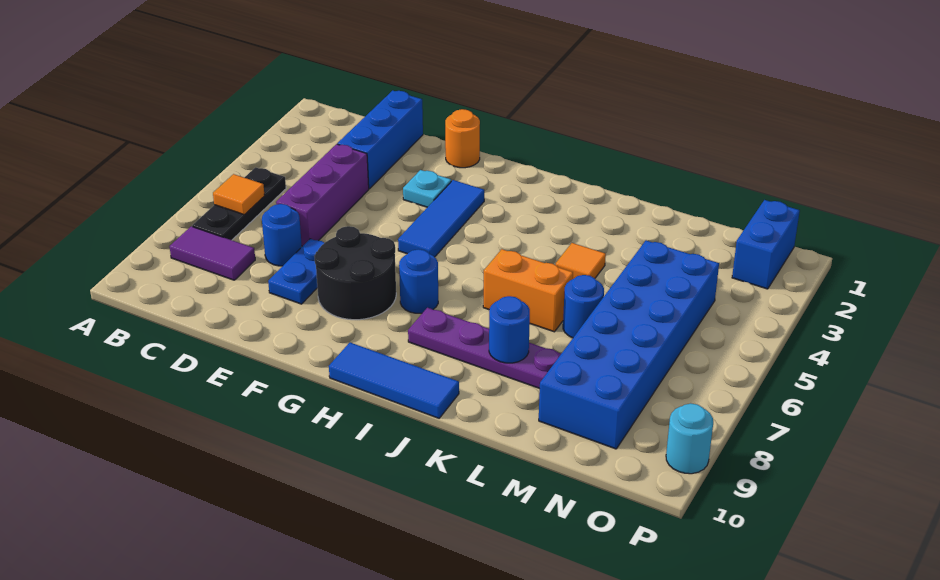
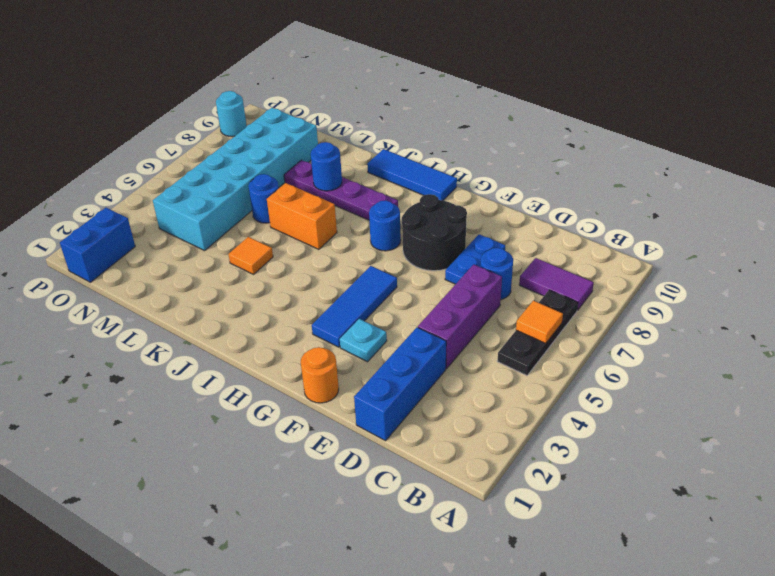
blue brick M4:N9 level 1 -> cyan brick M4:N9 level 1

